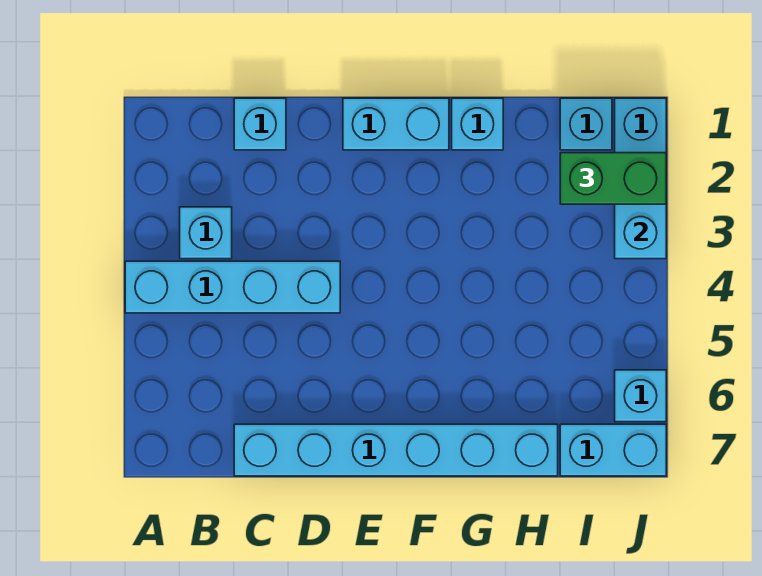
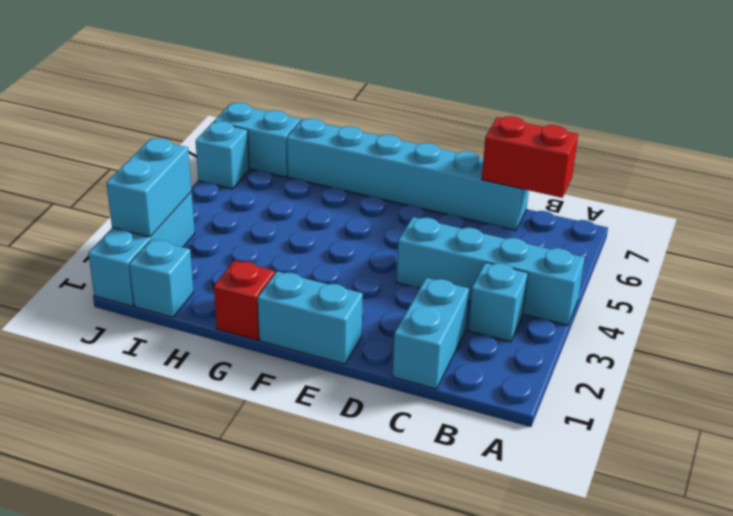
none -> red brick B7:C7 level 2
cyan brick C1 level 1 -> cyan brick C1:C2 level 1
cyan brick G1 level 1 -> red brick G1 level 1
green brick I2:J2 level 3 -> none

